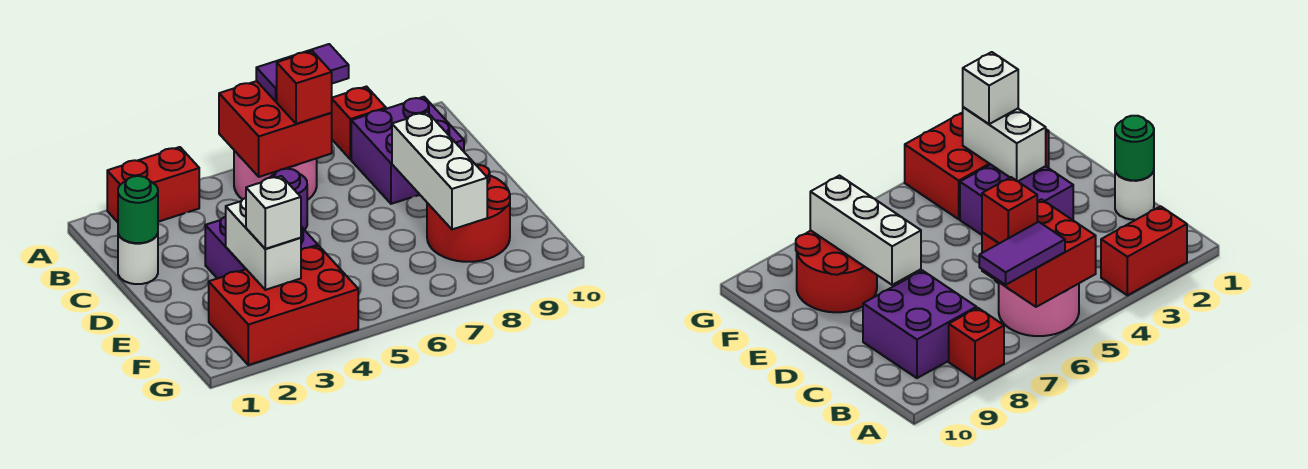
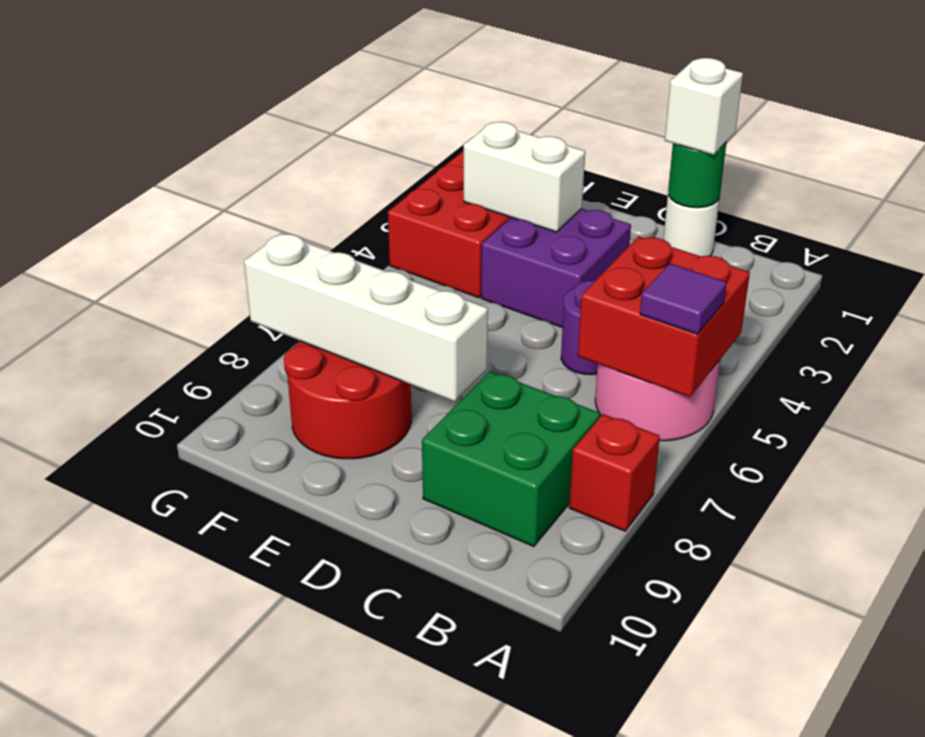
red brick A2:A3 level 1 -> none
purple tile A6:A7 level 3 -> purple tile A6 level 3
red brick B6 level 3 -> none
purple brick B8:C9 level 1 -> green brick B8:C9 level 1
white brick D8:F8 level 2 -> white brick D8:G8 level 2
white brick F3 level 3 -> white brick C1 level 3

